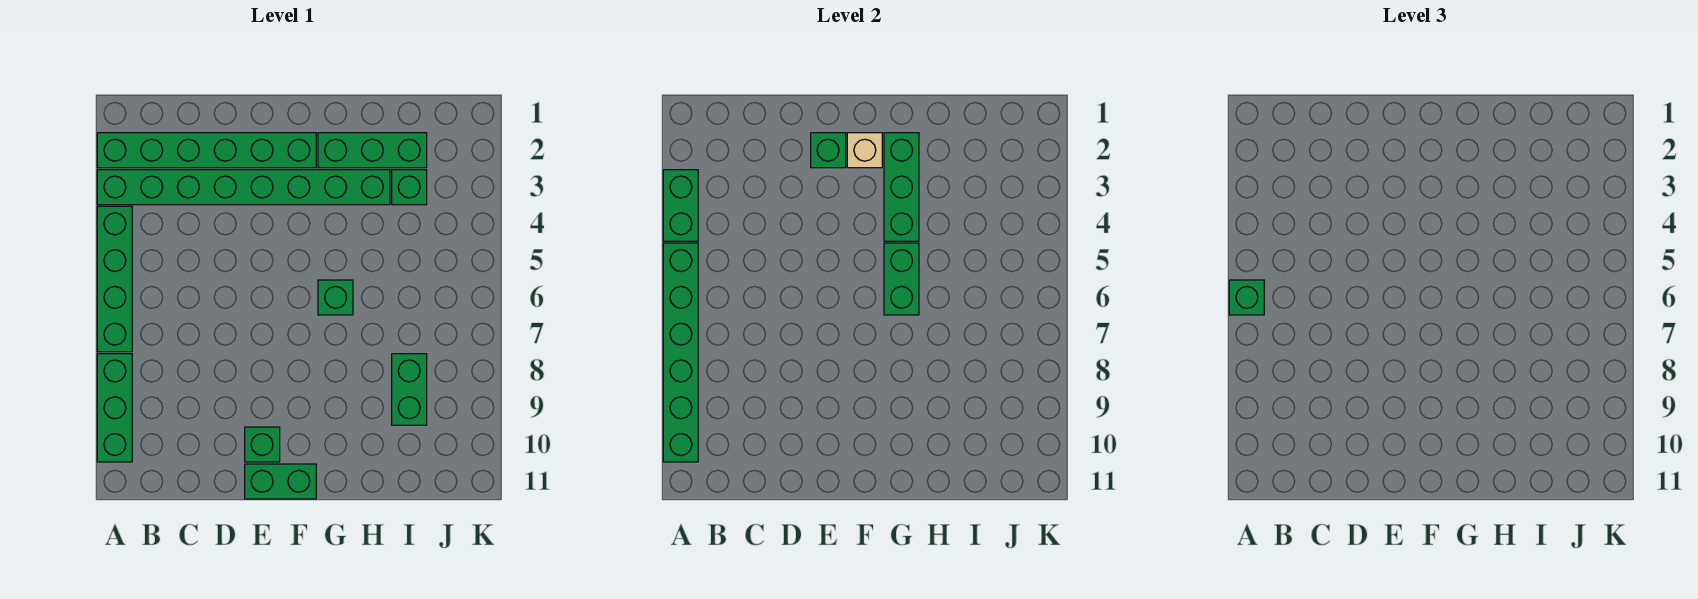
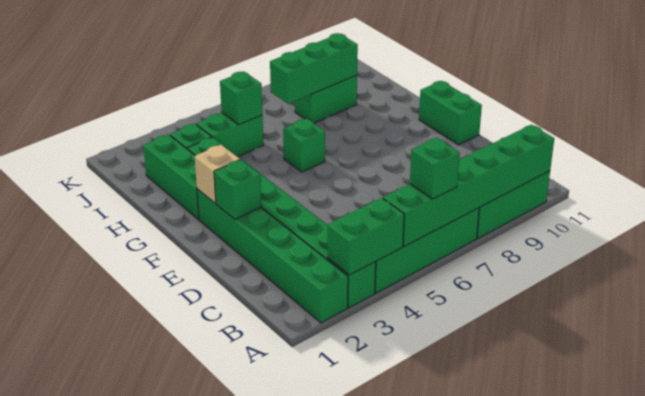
green brick E10 level 1 -> green brick I5 level 2
green brick G2:G4 level 2 -> green brick I7:I9 level 2
green brick G5:G6 level 2 -> green brick I4:I5 level 1

